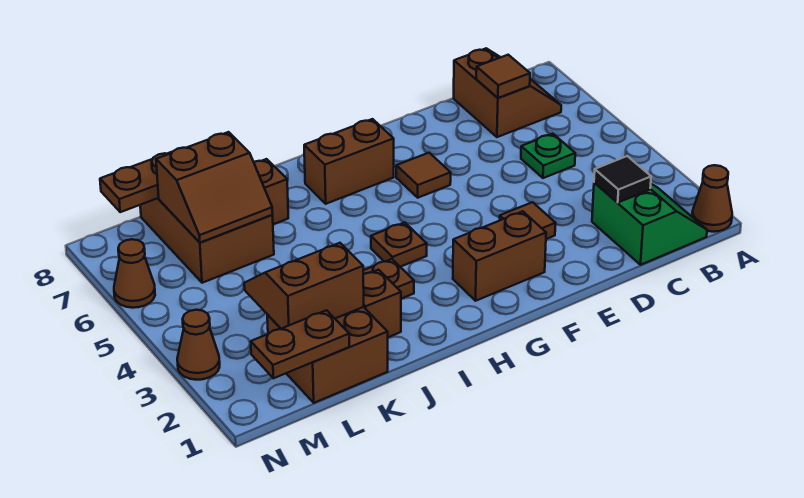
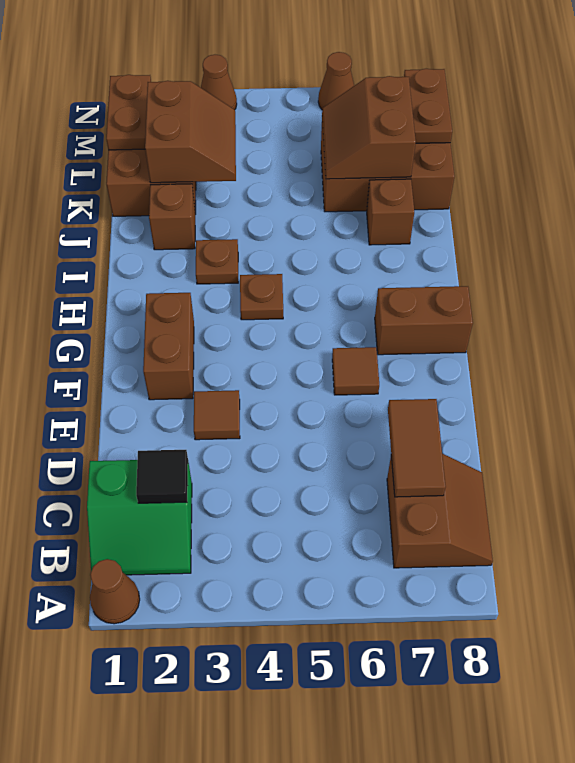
brown slope B7:C8 level 1 top C -> brown slope B7:C8 level 1 top 7
green plate C5 level 1 -> none
brown tile C7 level 2 -> brown tile C7:D7 level 2
brown brick G7:H7 level 1 -> brown brick G7:G8 level 1

